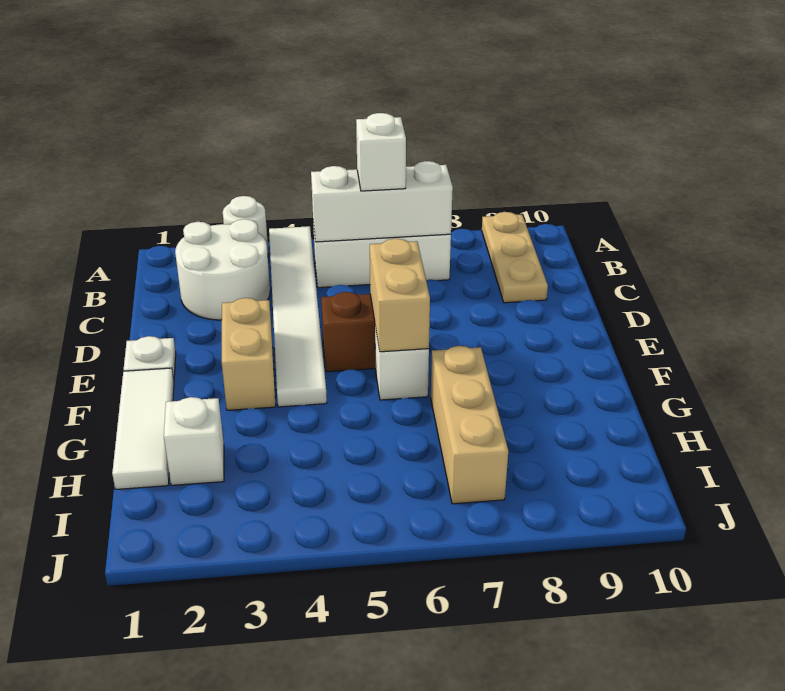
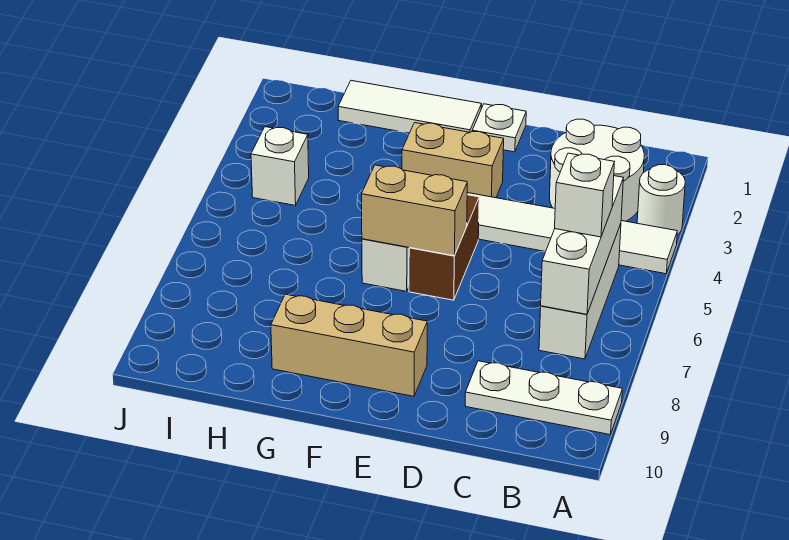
tan plate A9:C9 level 1 -> white plate A9:C9 level 1
tan brick G7:I7 level 1 -> tan brick E9:G9 level 1
white brick H2 level 1 -> white brick I4 level 1

